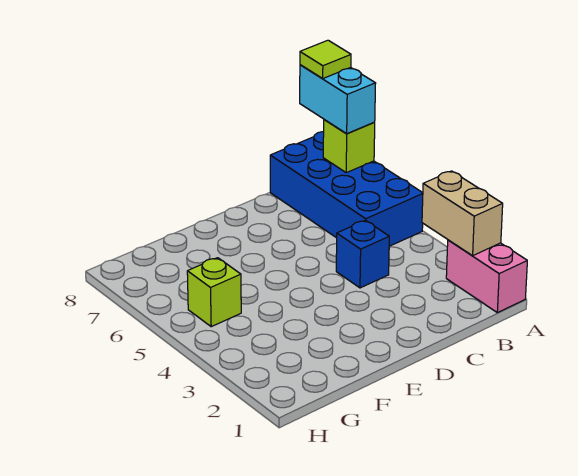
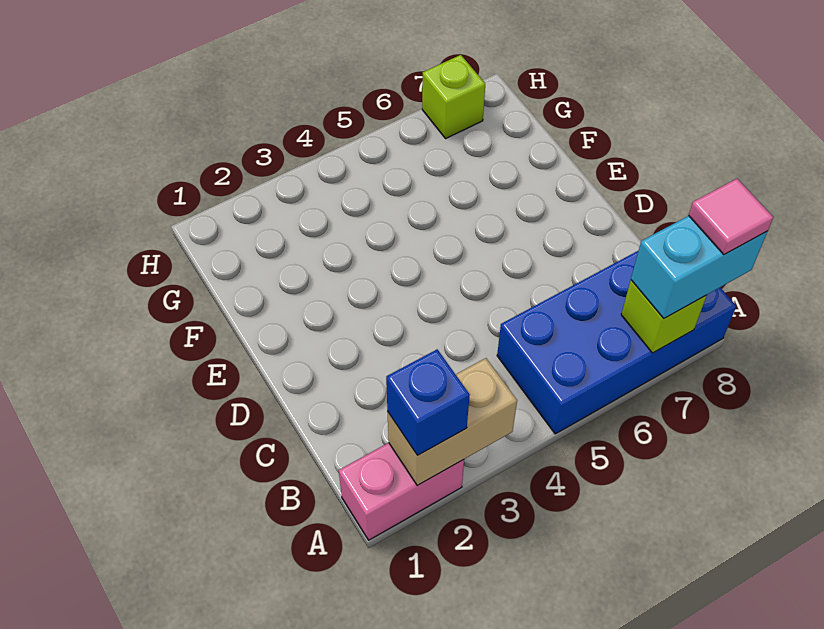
lime tile A8 level 4 -> pink tile A8 level 4
blue brick C4 level 1 -> blue brick A2 level 3
lime brick G5 level 1 -> lime brick H7 level 1

